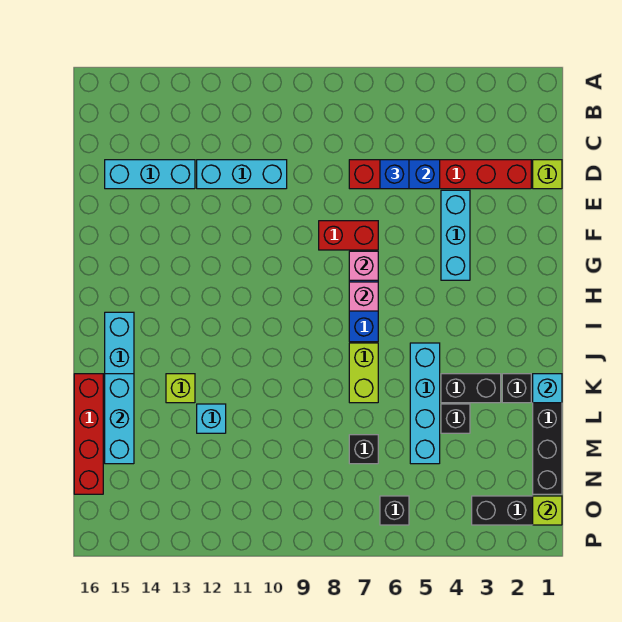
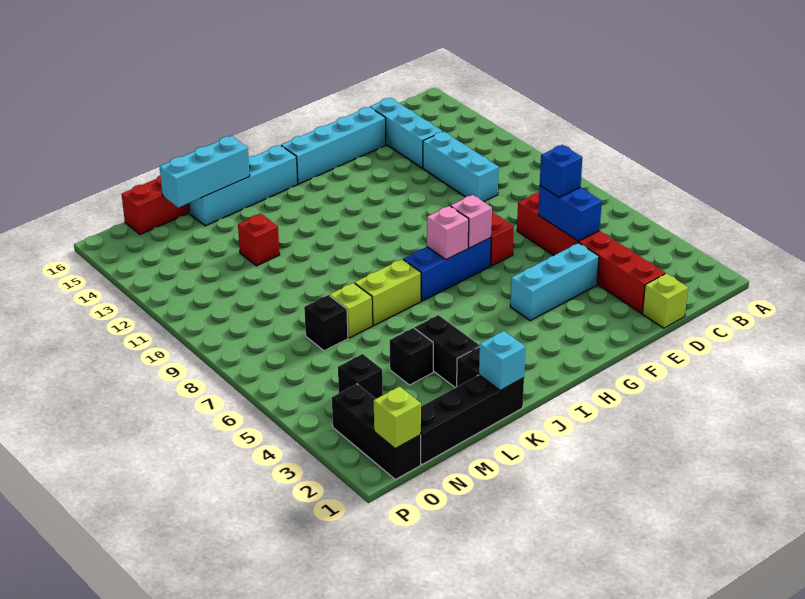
cyan brick J5:M5 level 1 -> cyan brick E15:H15 level 1
lime brick K13 level 1 -> lime brick L7 level 1
cyan brick L12 level 1 -> red brick L12 level 1
black brick O6 level 1 -> black brick N4 level 1

